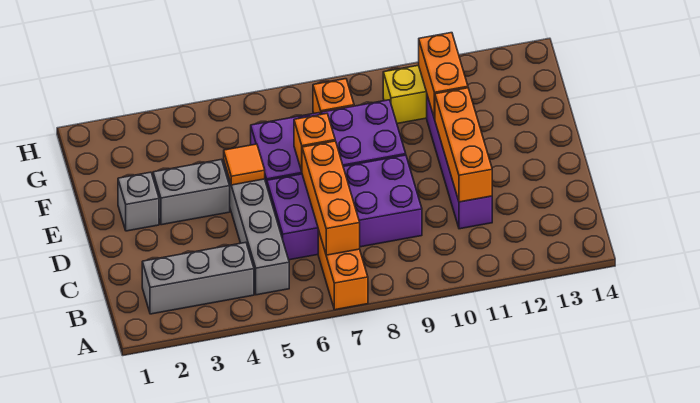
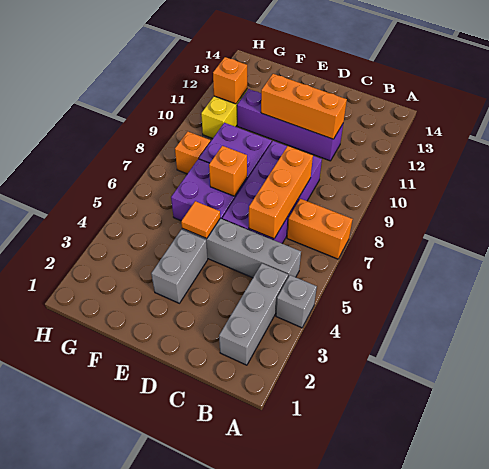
orange brick B7:D7 level 2 -> orange brick C6:C8 level 2
grey brick E2 level 1 -> grey brick A4 level 1
orange brick F11:G11 level 2 -> orange brick G11 level 2

